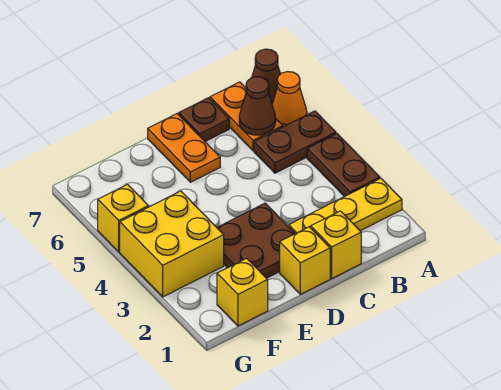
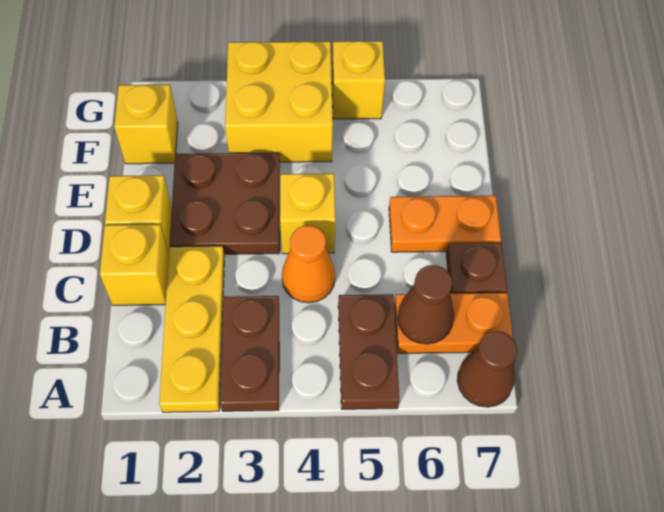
brown plate A3:A4 level 1 -> brown plate A3:B3 level 1
orange cone A6 level 1 -> orange cone C4 level 1
none -> yellow brick D4 level 1

